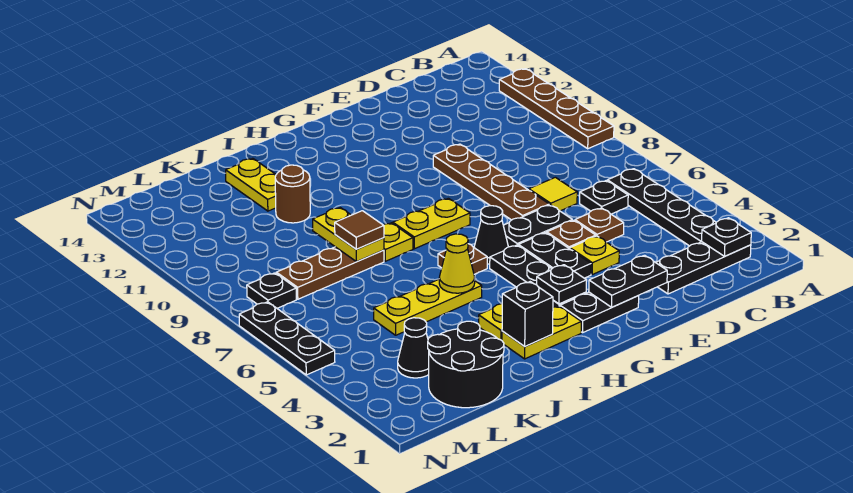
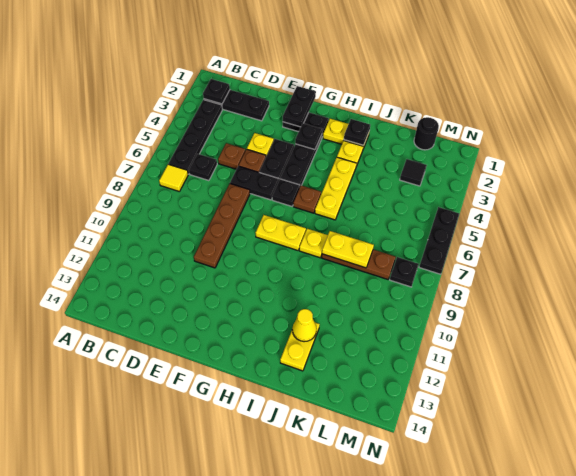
brown plate A9:A12 level 1 -> none
yellow tile D7 level 1 -> yellow tile B7 level 1
black plate E2:F2 level 2 -> black plate F1:F2 level 2
black cone G6 level 1 -> black plate G6 level 1
black brick I2 level 2 -> black plate I2 level 2
yellow plate I5:K5 level 1 -> yellow plate I4:I6 level 1
yellow cone I5 level 2 -> yellow cone J12 level 2
yellow plate J8:J9 level 2 -> yellow plate J8:K8 level 2
brown tile J8 level 3 -> none
brown round brick J11 level 1 -> none
black round brick K1:L2 level 1 -> black round brick L1 level 1
black cone L3 level 1 -> black tile L3 level 1

